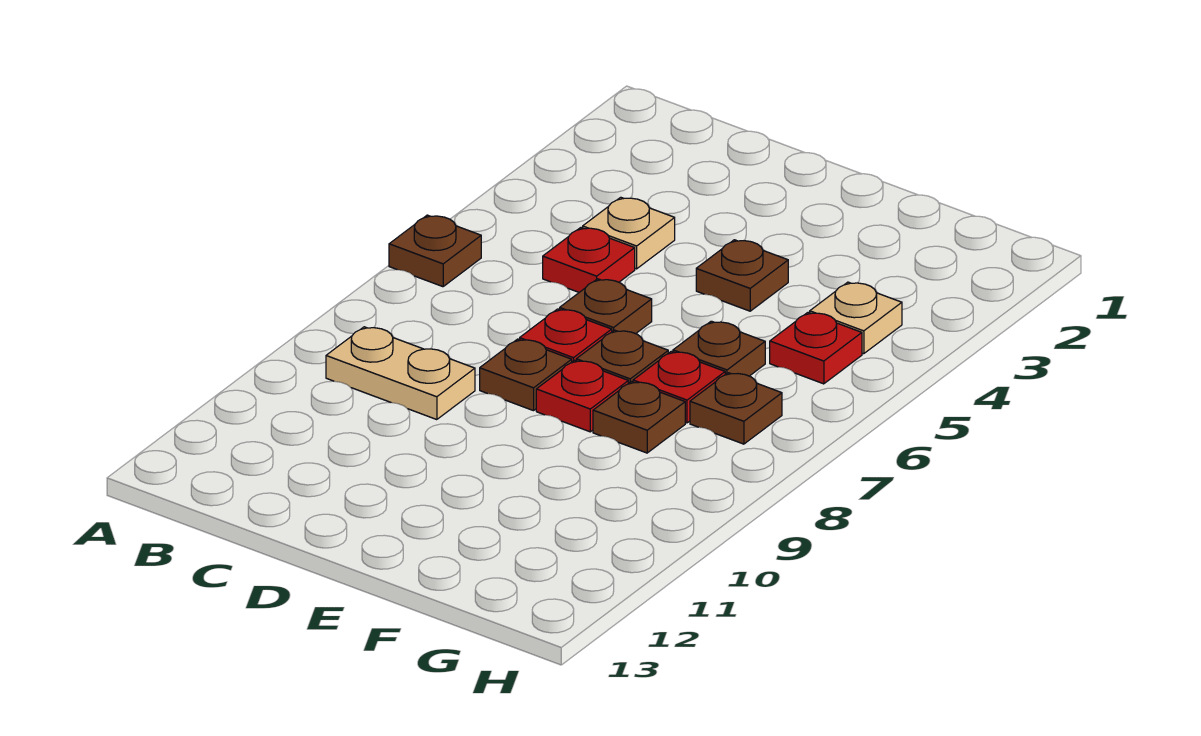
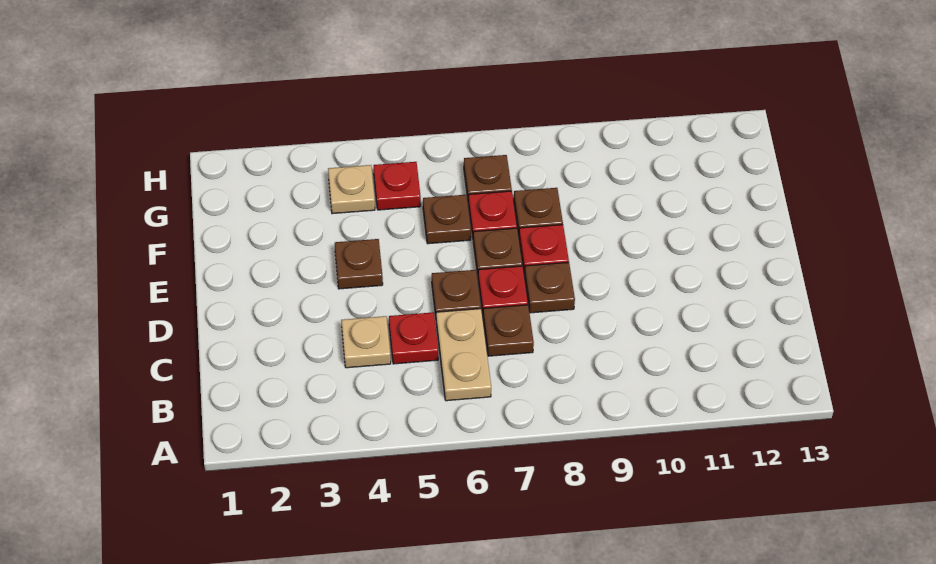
brown plate A6 level 1 -> brown plate C7 level 1
tan plate B9:C9 level 1 -> tan plate B6:C6 level 1

